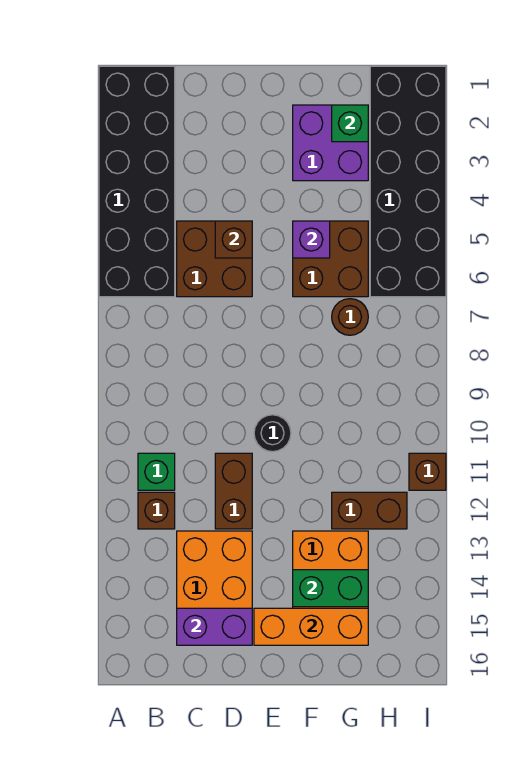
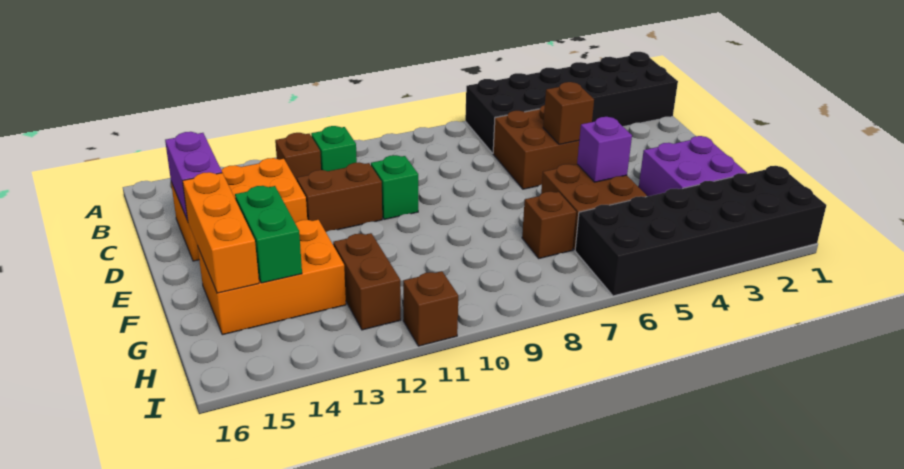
black round brick E10 level 1 -> none
green brick G2 level 2 -> green brick D10 level 1
brown round brick G7 level 1 -> brown brick G7 level 1

